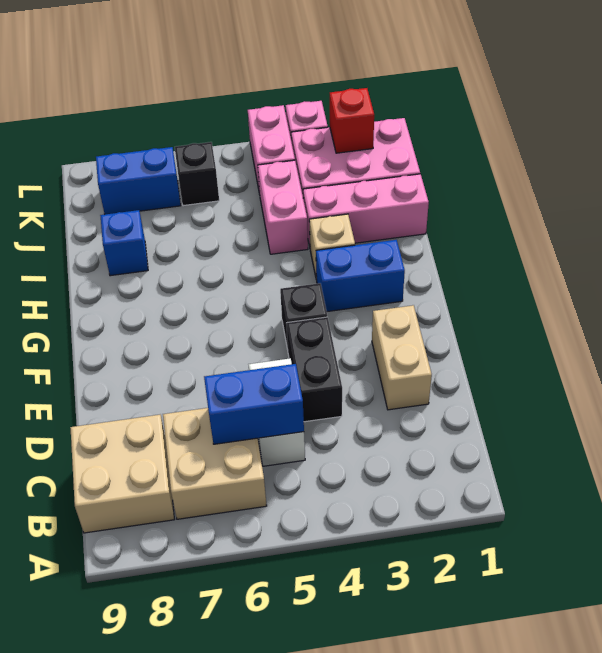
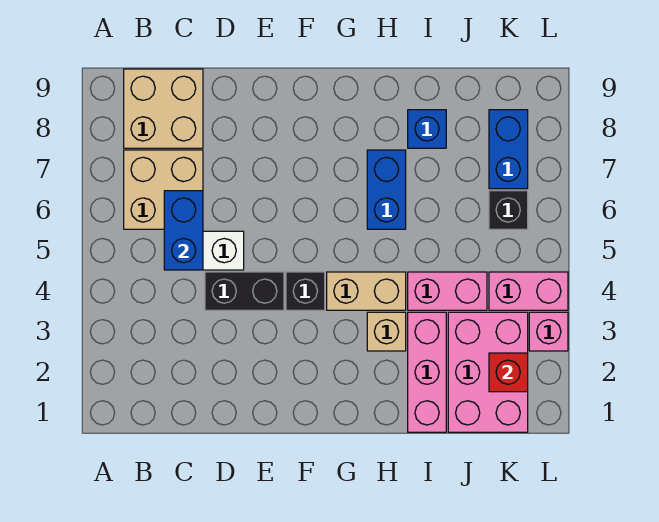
tan brick D2:E2 level 1 -> tan brick G4:H4 level 1
blue brick G2:G3 level 1 -> blue brick H6:H7 level 1

